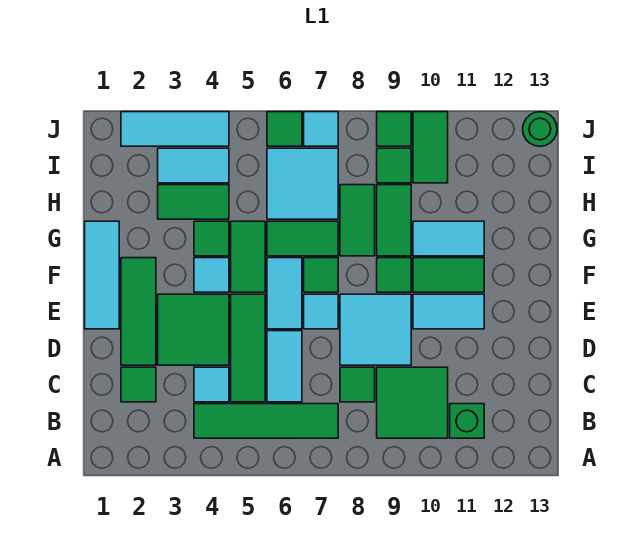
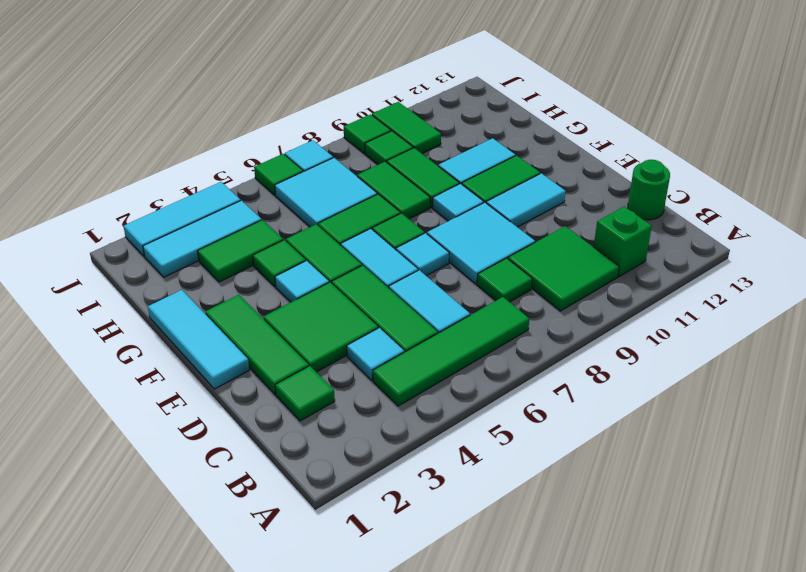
green tile F9 level 1 -> cyan tile F9 level 1
cyan tile I3:I4 level 1 -> cyan tile I2:I4 level 1
green round brick J13 level 1 -> green round brick C13 level 1

